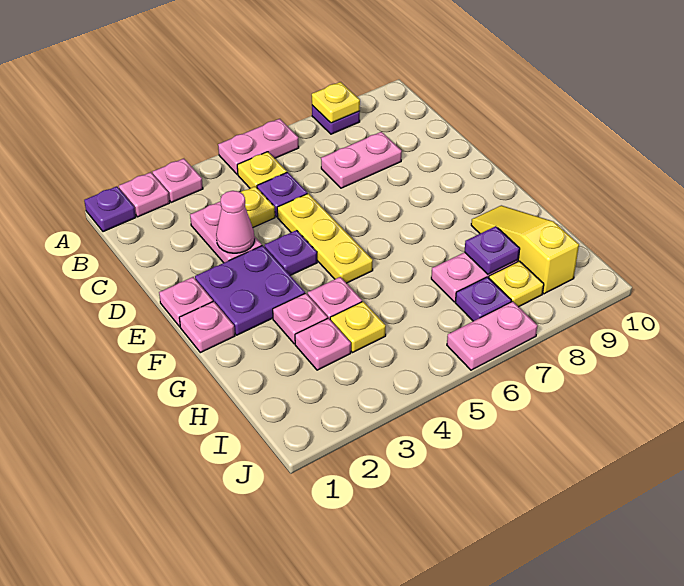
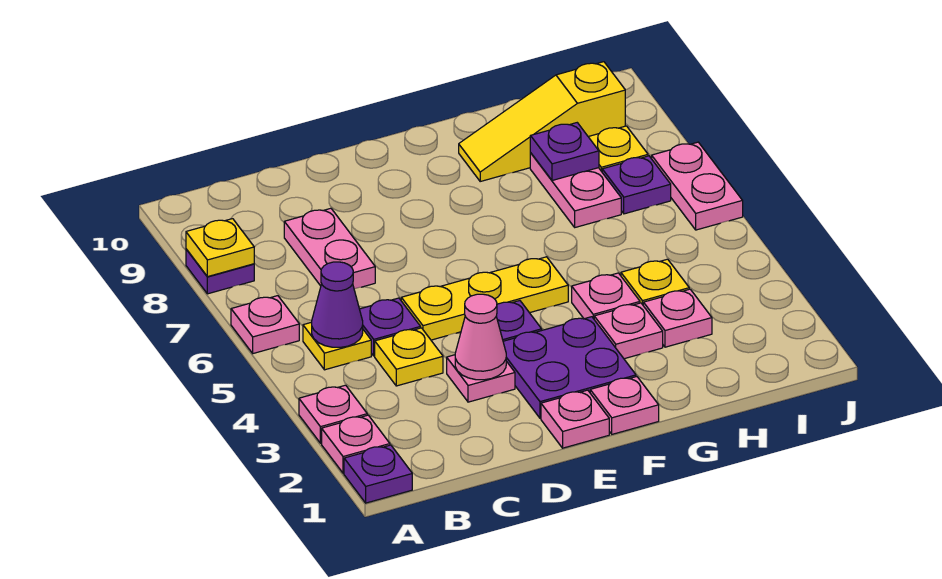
pink plate A5:A6 level 1 -> pink plate A6 level 1
none -> purple cone B5 level 2
pink plate C3:D3 level 1 -> pink plate D3 level 1

